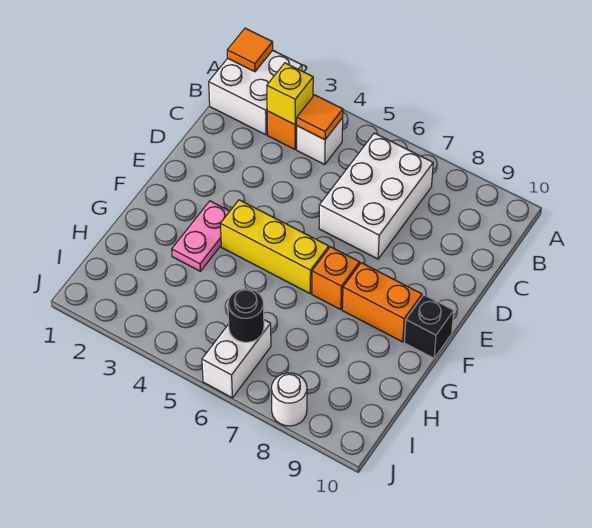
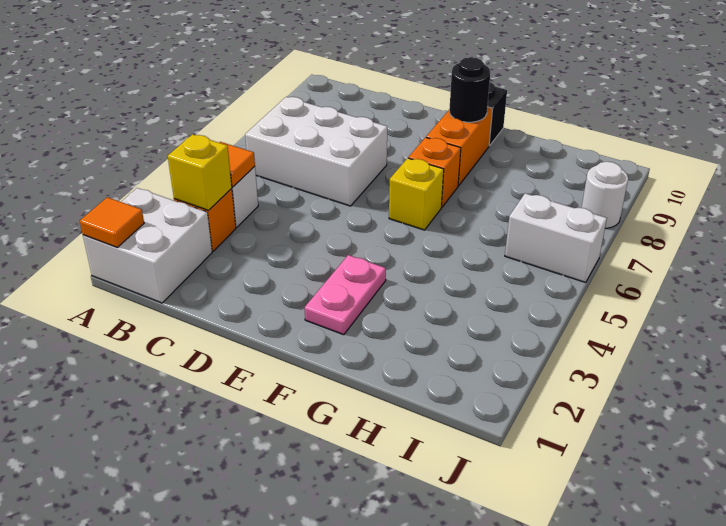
pink plate F3:G3 level 1 -> pink plate F2:F3 level 1
yellow brick F4:F6 level 1 -> yellow brick F6 level 1
black round brick I6 level 2 -> black round brick F9 level 2

